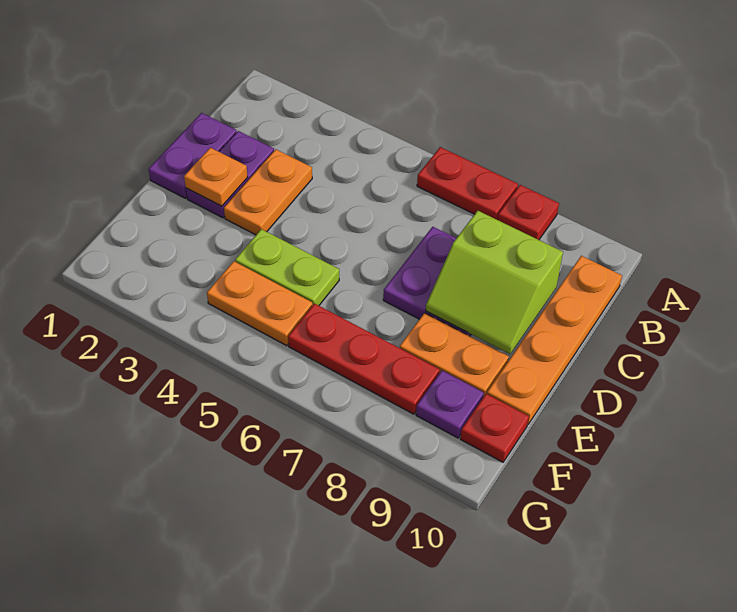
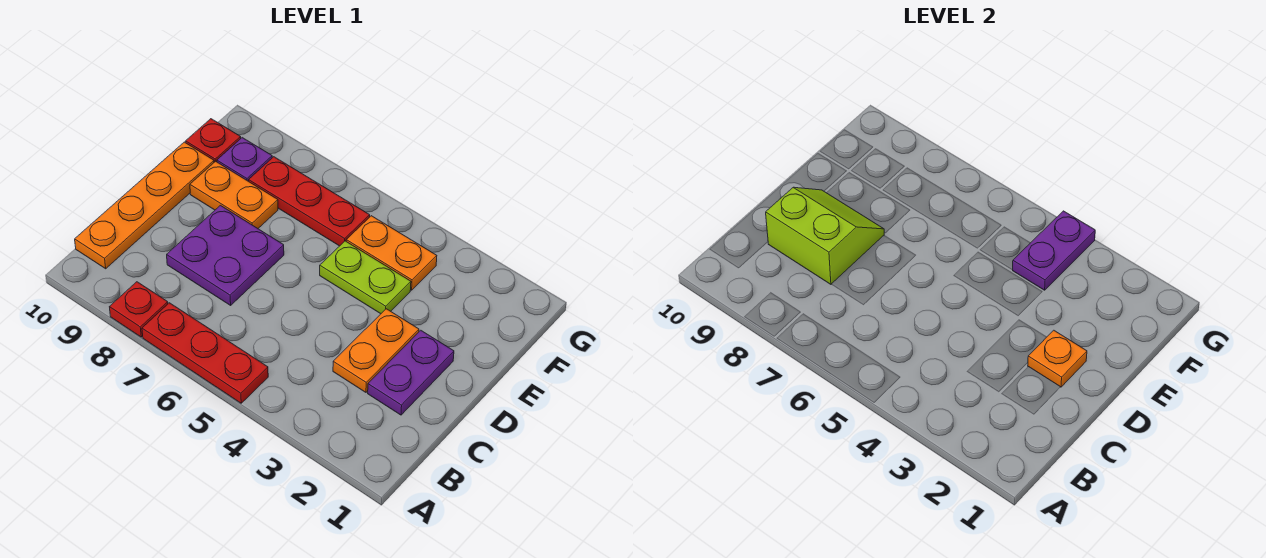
red plate A6:A7 level 1 -> red plate A5:A7 level 1
purple plate C1:D1 level 1 -> purple plate F4:G4 level 2

